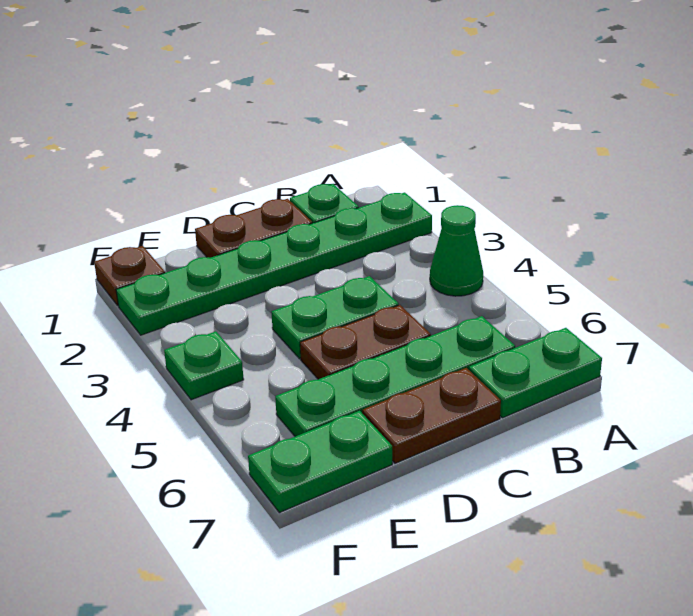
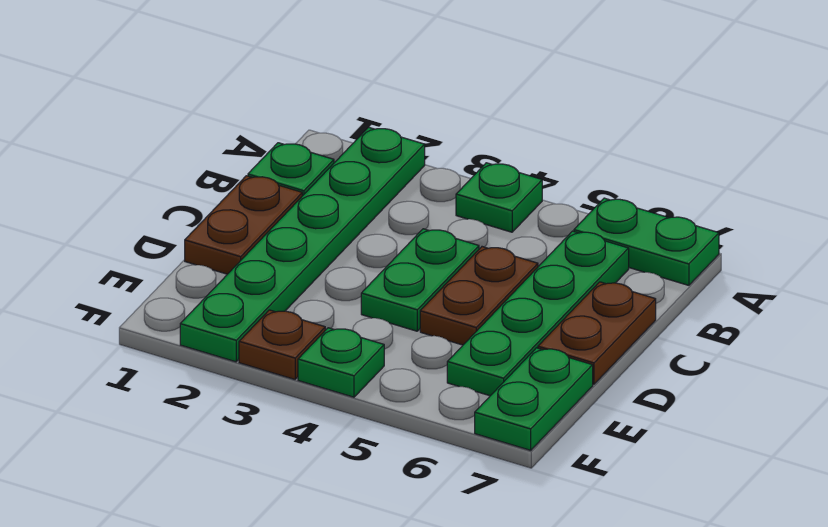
green cone A4 level 1 -> green plate A4 level 1
green plate A7:B7 level 1 -> green plate A6:A7 level 1
brown plate F1 level 1 -> brown plate F3 level 1

